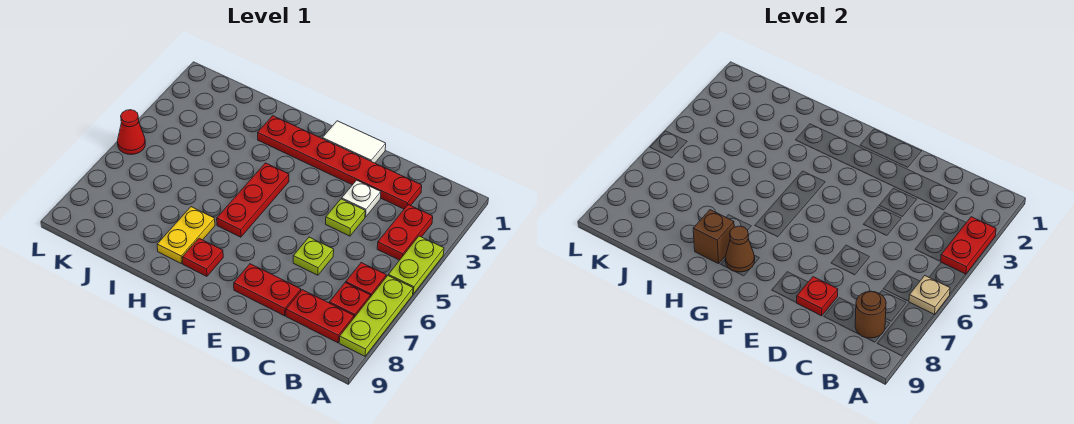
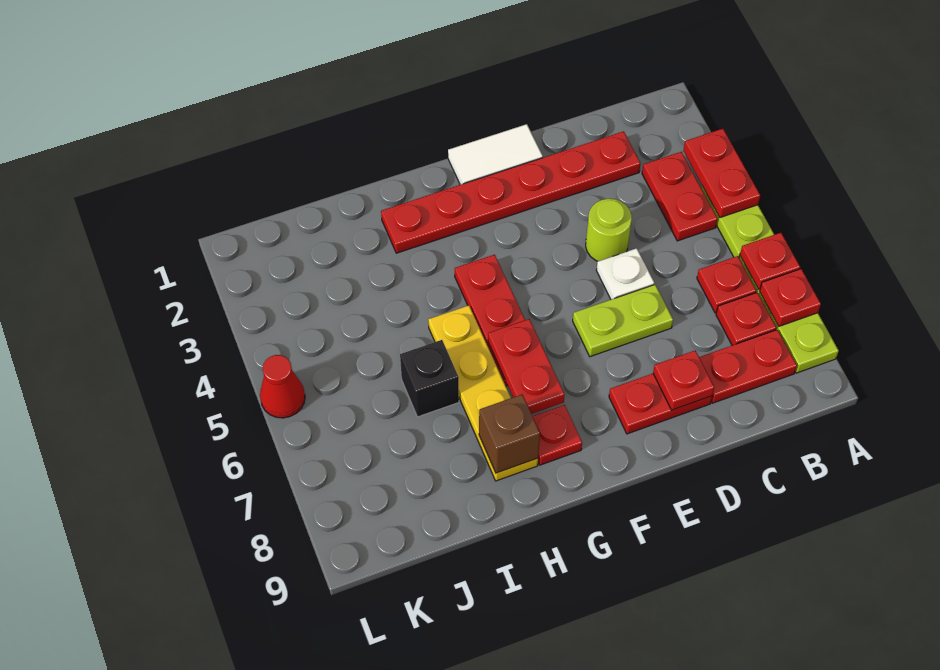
tan plate A6 level 2 -> red plate A6 level 2
none -> red plate A7 level 2
brown round brick B8 level 2 -> none
white plate D3 level 1 -> white plate D5 level 1
lime plate D4 level 1 -> lime round brick D4 level 1
lime plate D6 level 1 -> lime plate D6:E6 level 1
none -> red plate G6:G7 level 2
brown cone G8 level 2 -> none
yellow plate H7:H8 level 1 -> yellow plate H5:H8 level 1
none -> black brick I6 level 1

